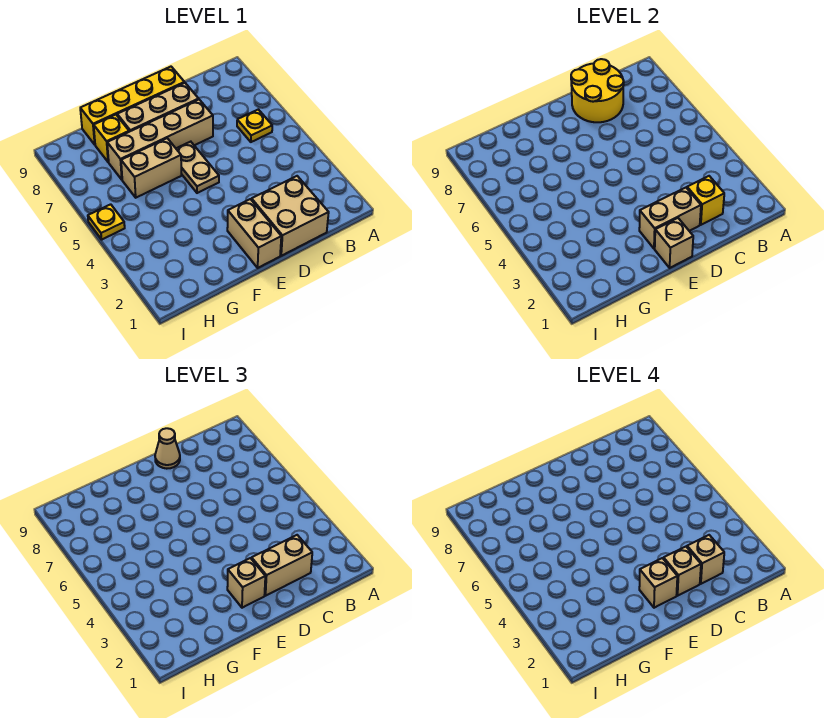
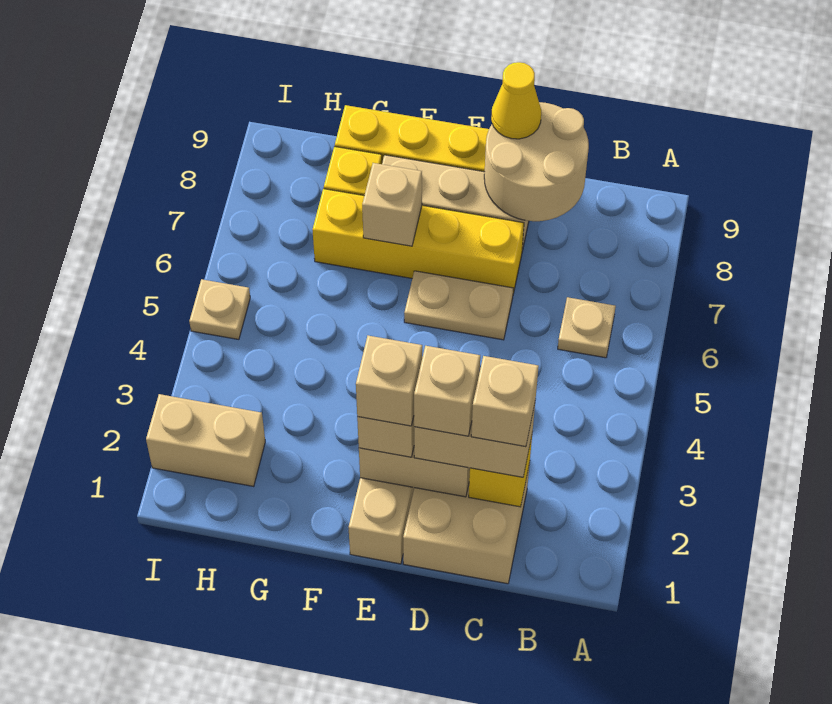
yellow plate B6 level 1 -> tan plate B6 level 1
yellow round brick C8:D9 level 2 -> tan round brick C8:D9 level 2
tan brick D7:G7 level 1 -> yellow brick D7:G7 level 1
tan cone D9 level 3 -> yellow cone D9 level 3
tan brick E1 level 2 -> tan brick F7 level 2
tan plate E5:E6 level 1 -> tan plate D6:E6 level 1
tan brick F6:G6 level 1 -> tan brick H2:I2 level 1
yellow plate I5 level 1 -> tan plate I5 level 1

